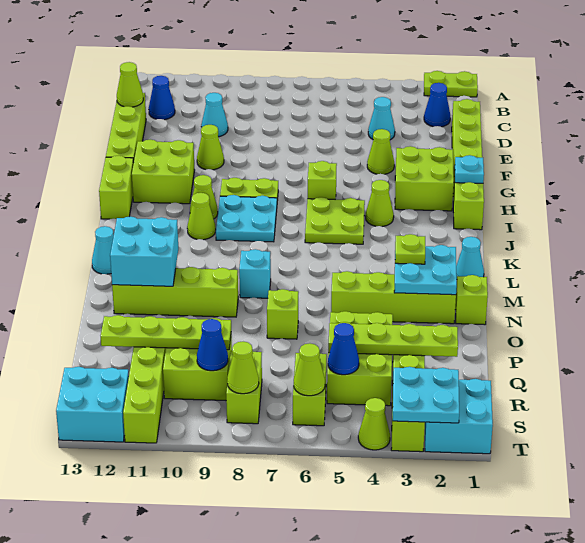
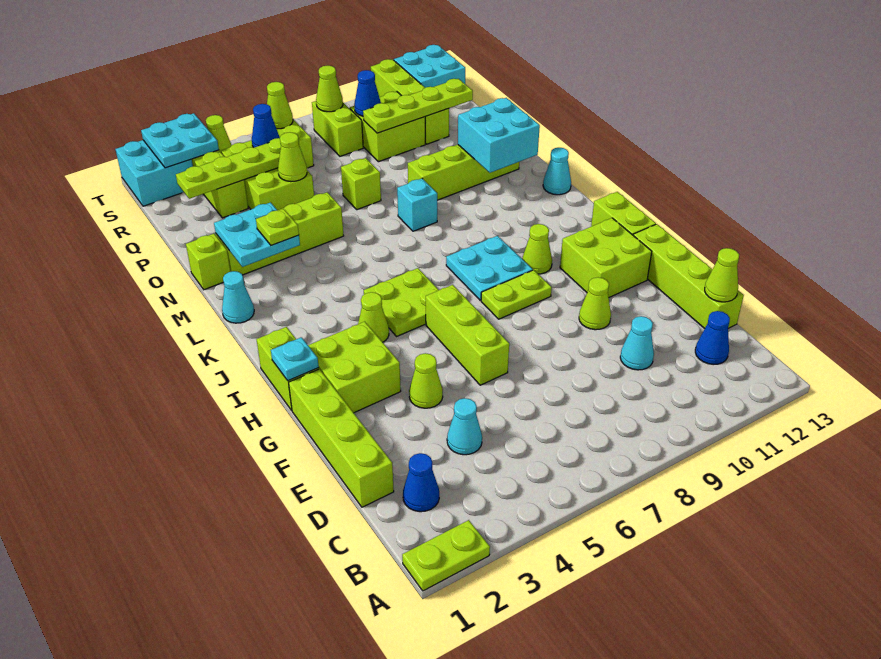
lime brick H6 level 1 -> lime brick F6:H6 level 1
lime cone J10 level 1 -> lime cone P5 level 2

